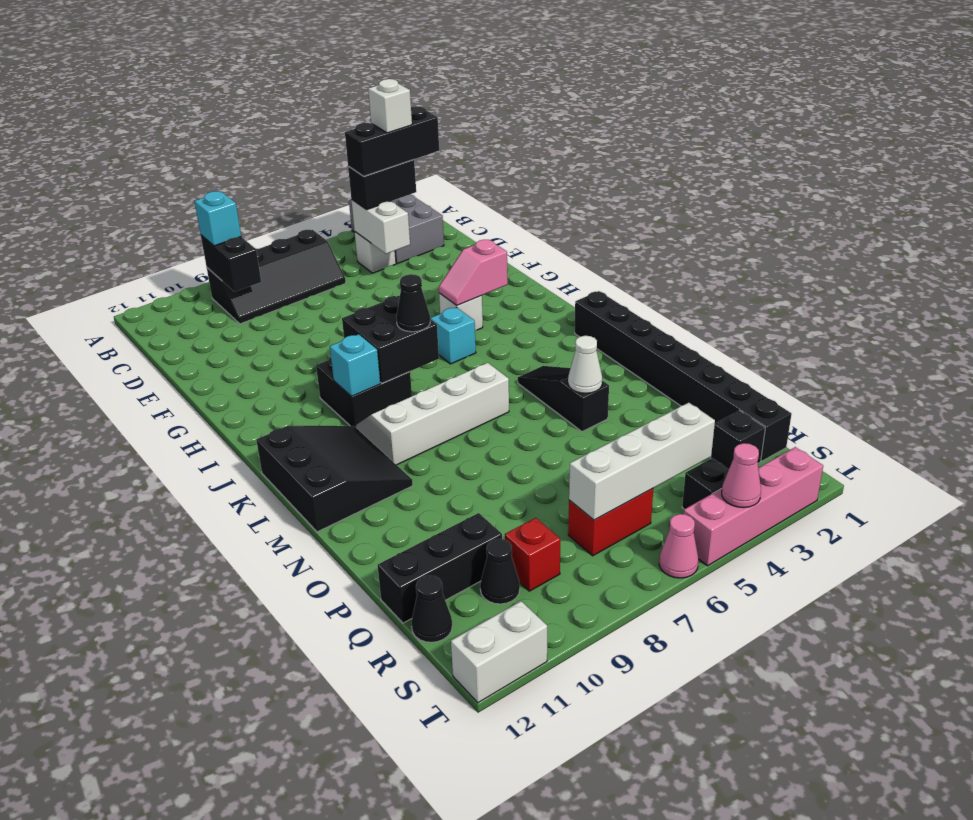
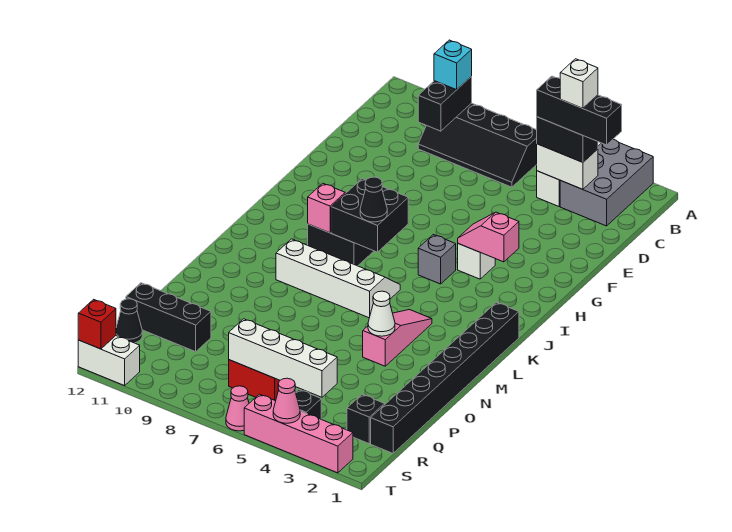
white brick C4:D4 level 2 -> white brick C3:C4 level 2
cyan brick I5 level 1 -> grey brick I5 level 1
cyan brick J9 level 2 -> pink brick J9 level 2
black slope K10:M12 level 1 top 12 -> none
black slope L4:N4 level 1 top N -> pink slope L4:N4 level 1 top N
red brick R9 level 1 -> red brick T12 level 2
black cone R10 level 1 -> none

